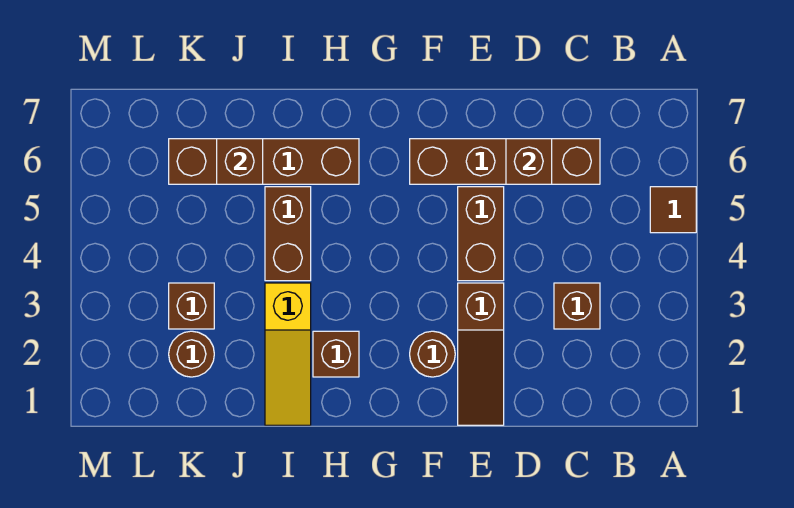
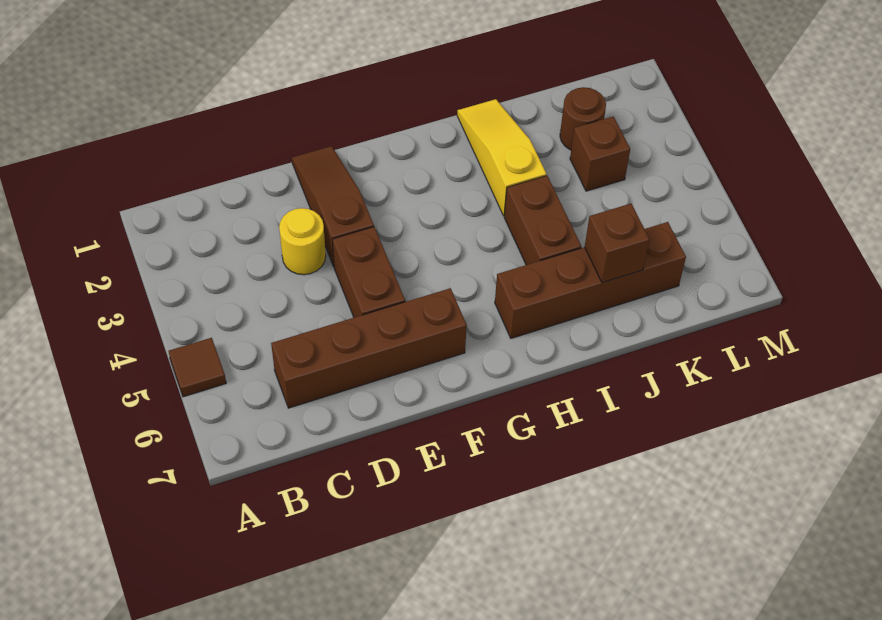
brown brick C3 level 1 -> none
none -> yellow round brick D3 level 1
brown brick D6 level 2 -> none
brown round brick F2 level 1 -> none
brown brick H2 level 1 -> none

